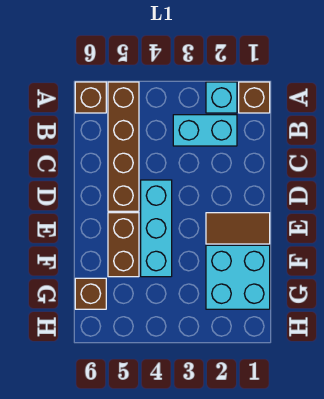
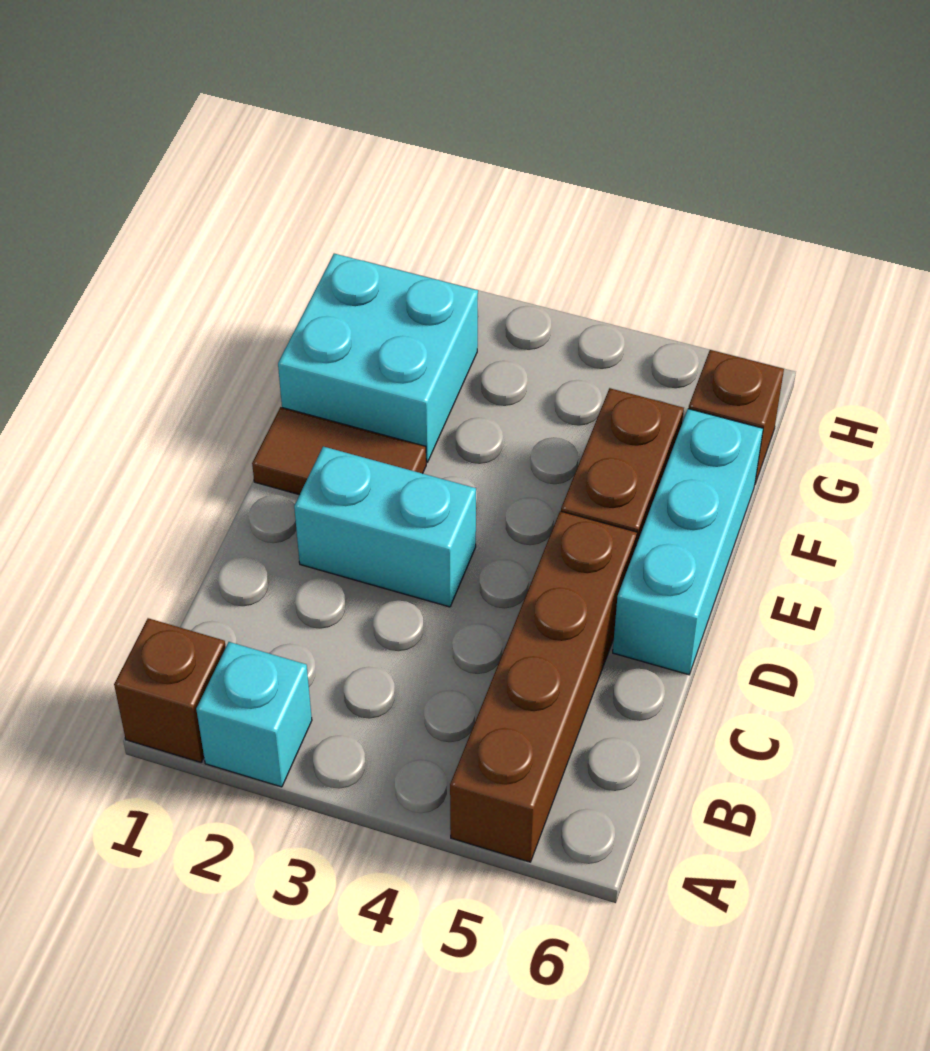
brown brick A6 level 1 -> none
cyan brick B2:B3 level 1 -> cyan brick D2:D3 level 1
cyan brick D4:F4 level 1 -> cyan brick D6:F6 level 1

